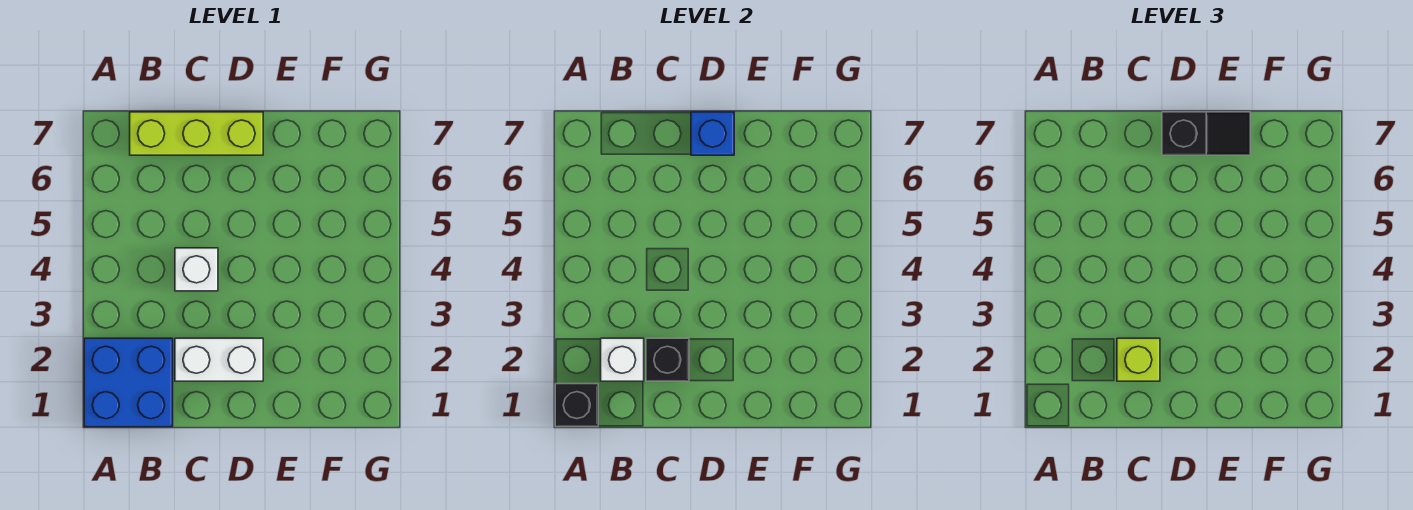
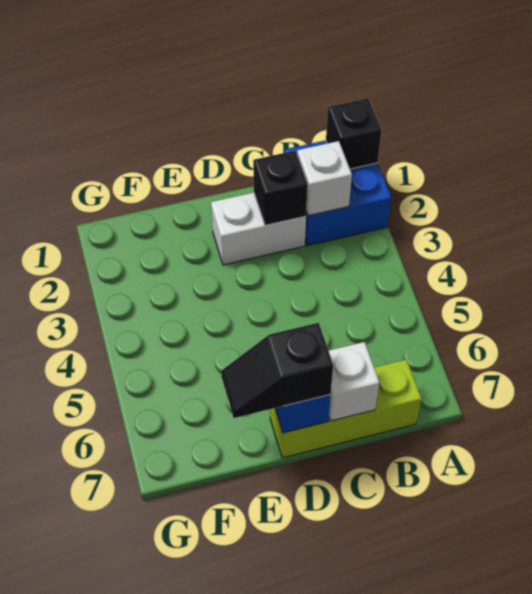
lime brick C2 level 3 -> none
white brick C4 level 1 -> white brick C7 level 2

